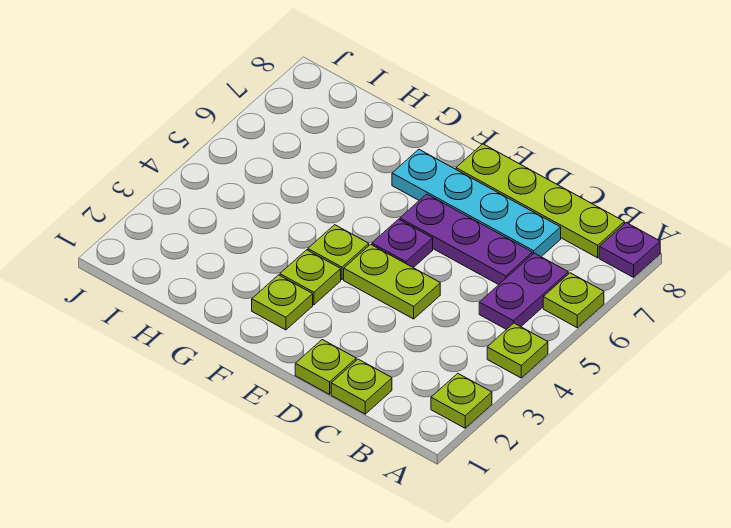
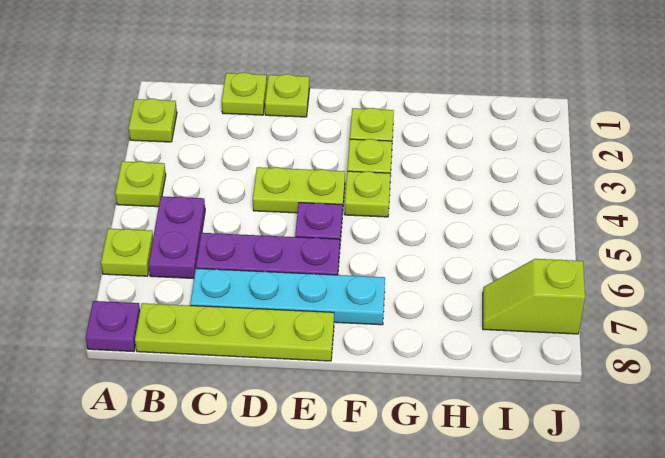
none -> lime slope I7:J7 level 1 top J

